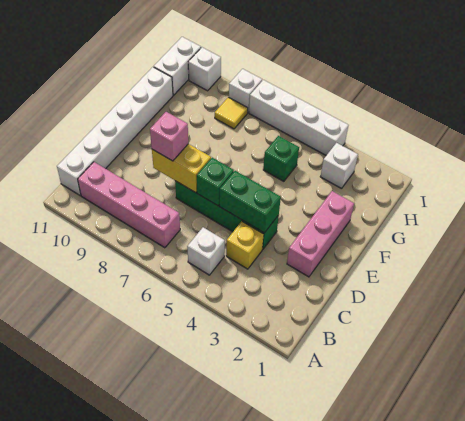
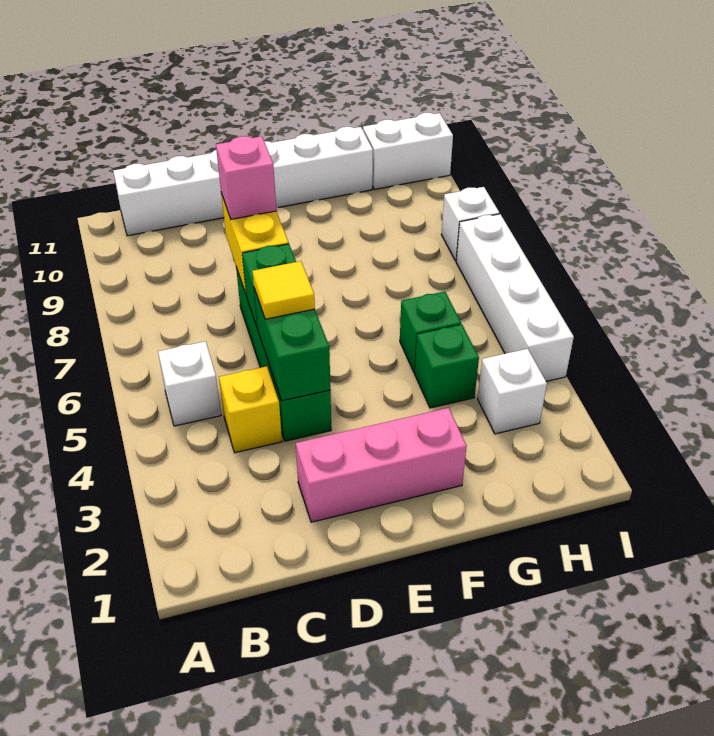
pink brick B7:B10 level 1 -> none
none -> green brick G4 level 1
yellow tile H8 level 1 -> yellow tile D5 level 3
white brick I10 level 1 -> none

